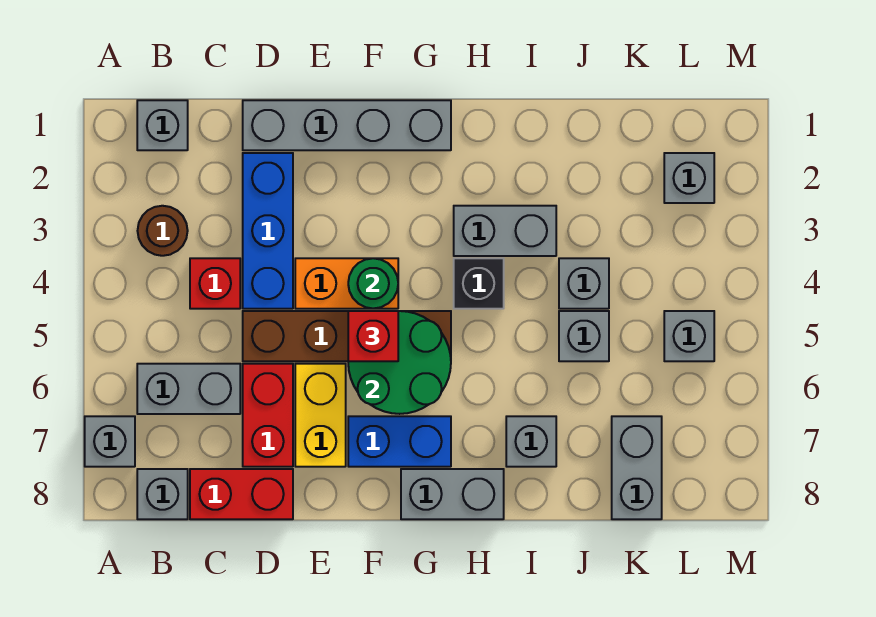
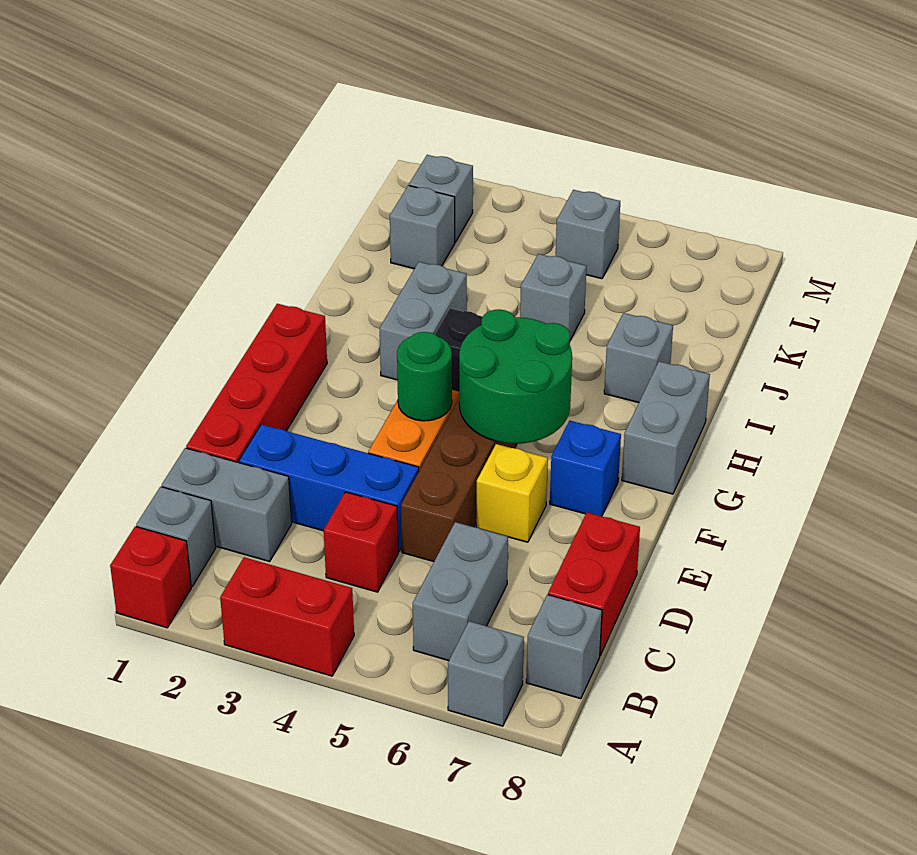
brown round brick B3 level 1 -> none
grey brick D1:G1 level 1 -> red brick D1:G1 level 1
red brick D6:D7 level 1 -> red brick A3:A4 level 1
yellow brick E6:E7 level 1 -> yellow brick E6 level 1
red brick F5 level 3 -> red brick A1 level 1
blue brick F7:G7 level 1 -> blue brick F7 level 1
grey brick J4 level 1 -> grey brick K2 level 1
grey brick K7:K8 level 1 -> grey brick C1:C2 level 1

